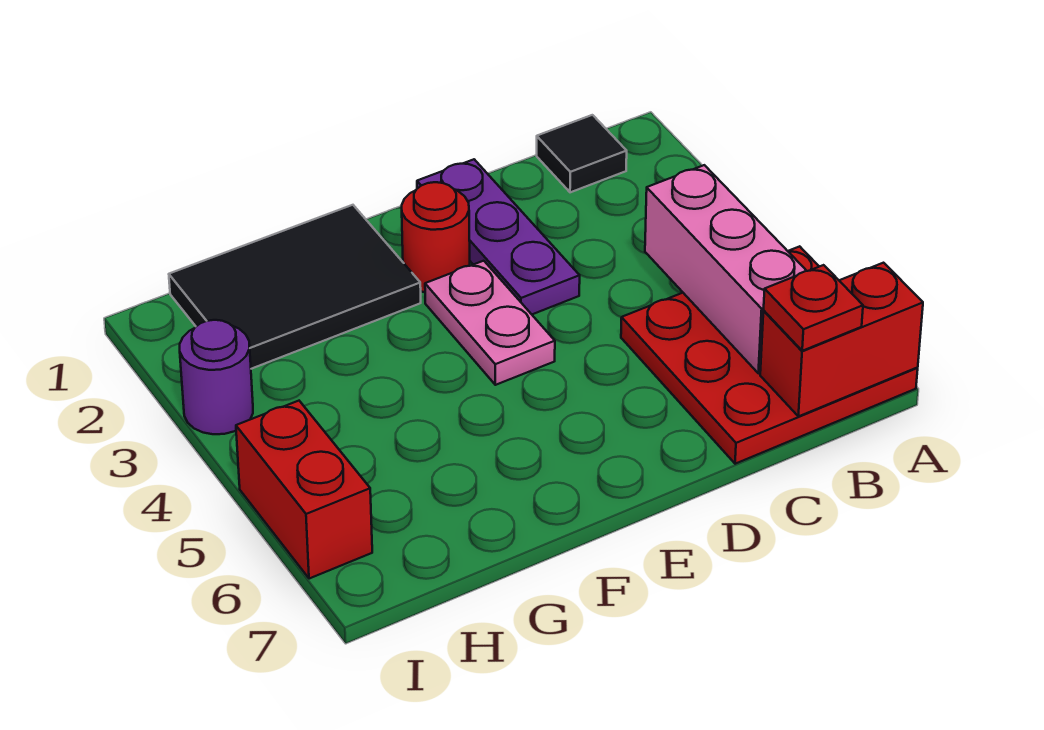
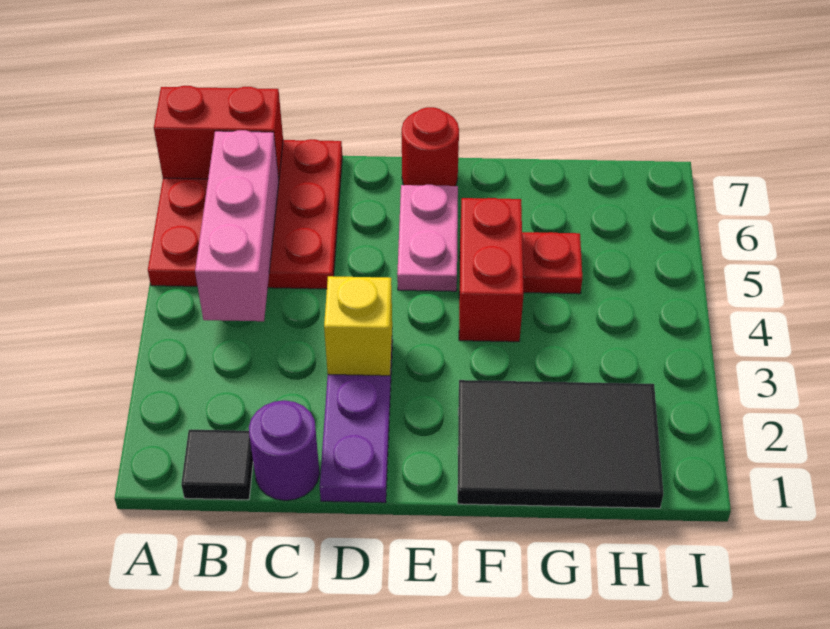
red plate B7 level 3 -> red plate G5 level 1
none -> yellow brick D3 level 2
red round brick E2 level 1 -> red round brick E7 level 1
pink plate E3:E4 level 1 -> pink plate E5:E6 level 1
purple round brick I3 level 1 -> purple round brick C1 level 1
red brick I5:I6 level 1 -> red brick F4:F5 level 1

